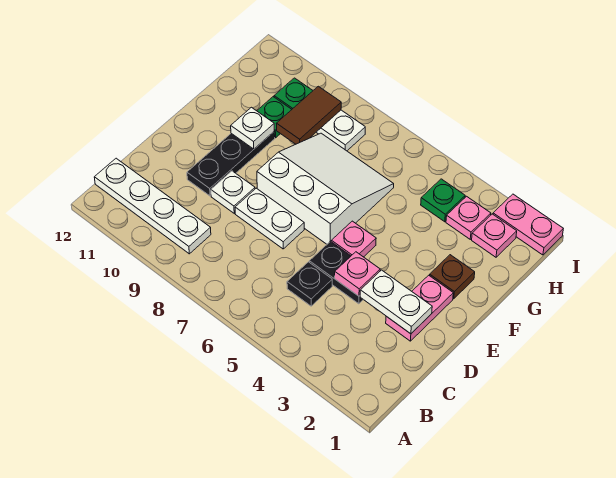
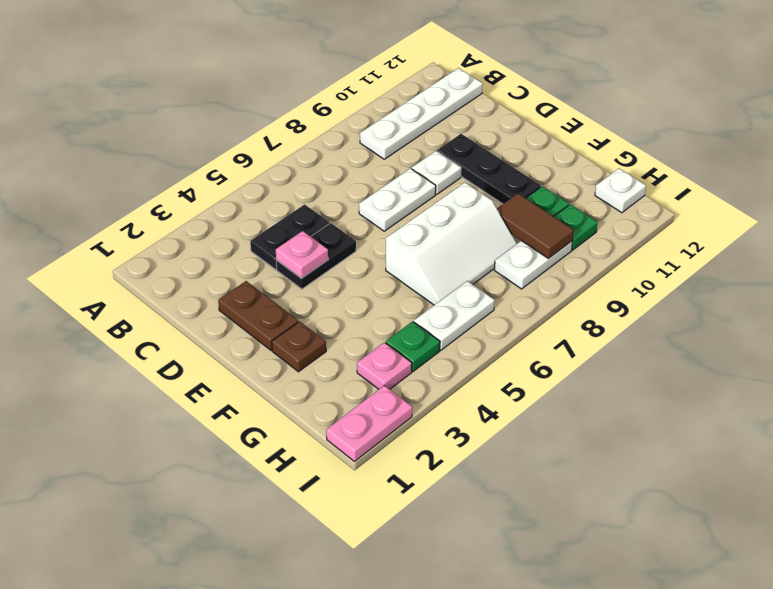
black plate C5 level 1 -> black plate C4:C5 level 1
pink plate D2:E2 level 1 -> brown plate D2:E2 level 1
white plate D2:D3 level 2 -> white plate H5:H6 level 1
pink plate E5 level 1 -> none
white slope E6:G8 level 1 top E -> white slope F6:G8 level 1 top F
white plate F10 level 2 -> white plate H12 level 1
pink plate H2 level 1 -> none

